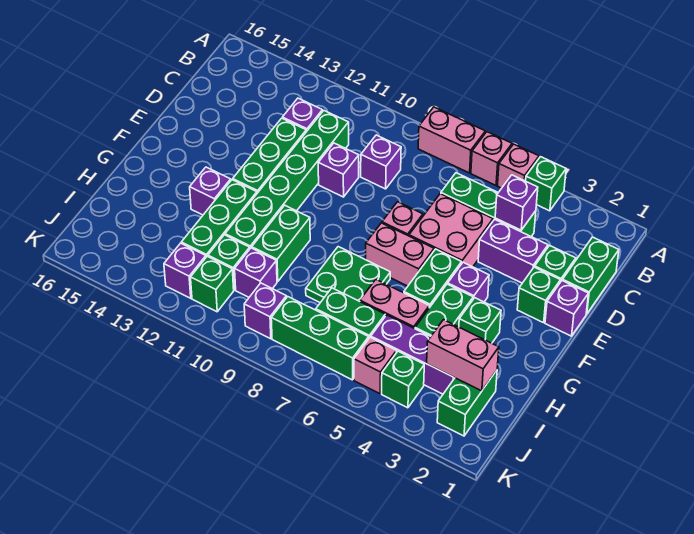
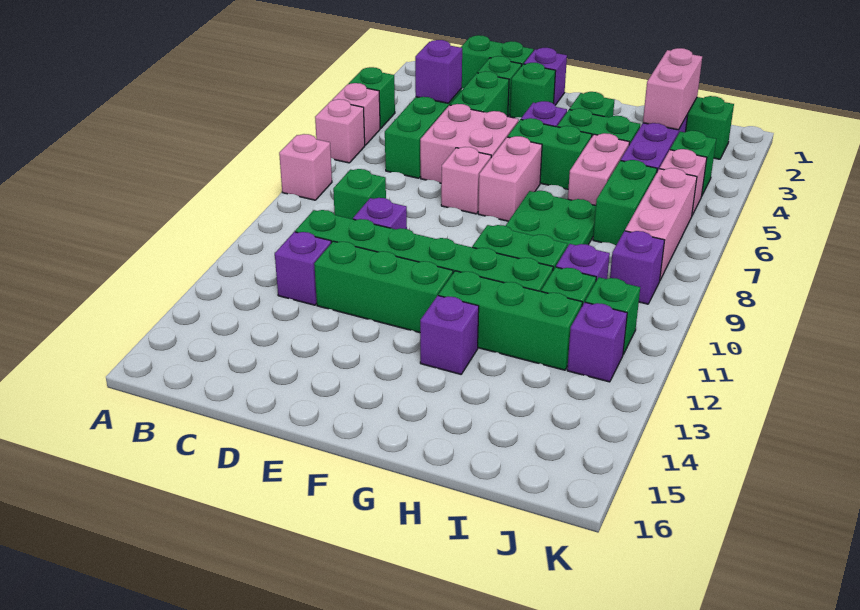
pink brick A7:A8 level 1 -> pink brick A8 level 1
purple brick C9 level 1 -> green brick C9 level 1
purple brick D3:D4 level 1 -> green brick D3:D4 level 1
green brick J6:J8 level 1 -> pink brick J6:J8 level 1

